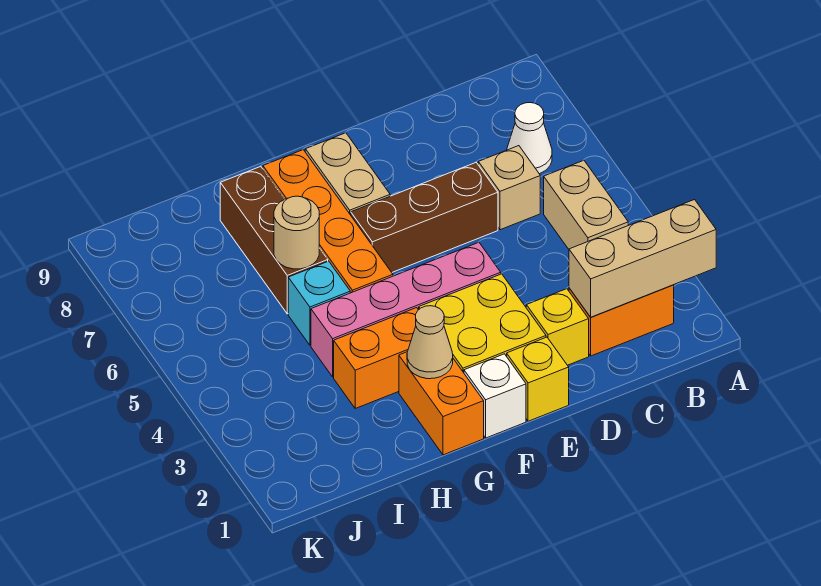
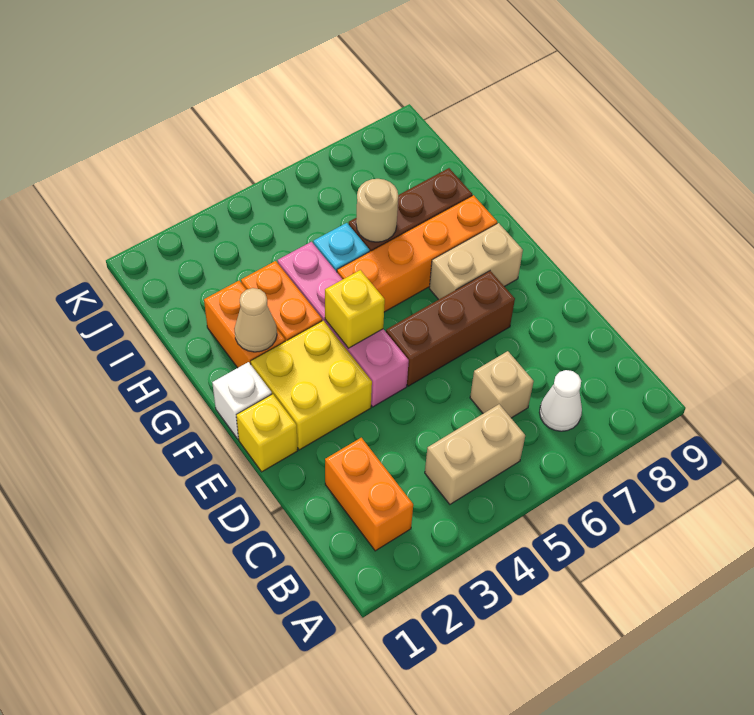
tan brick A2:C2 level 2 -> none
yellow brick D2 level 1 -> yellow brick F4 level 2
brown brick D6:F6 level 1 -> brown brick E5:E7 level 1
orange brick G1:G2 level 1 -> orange brick G2:H2 level 1

